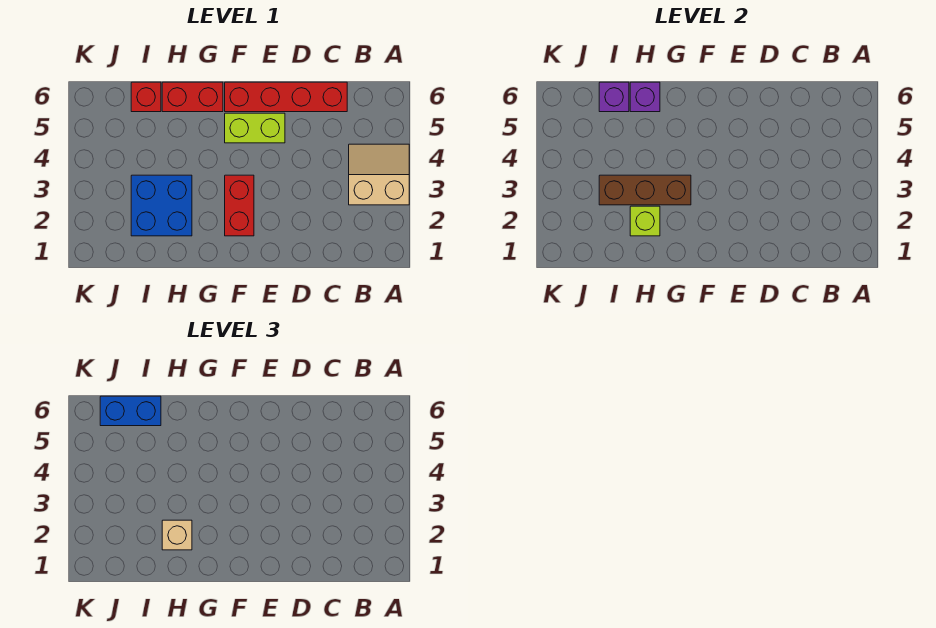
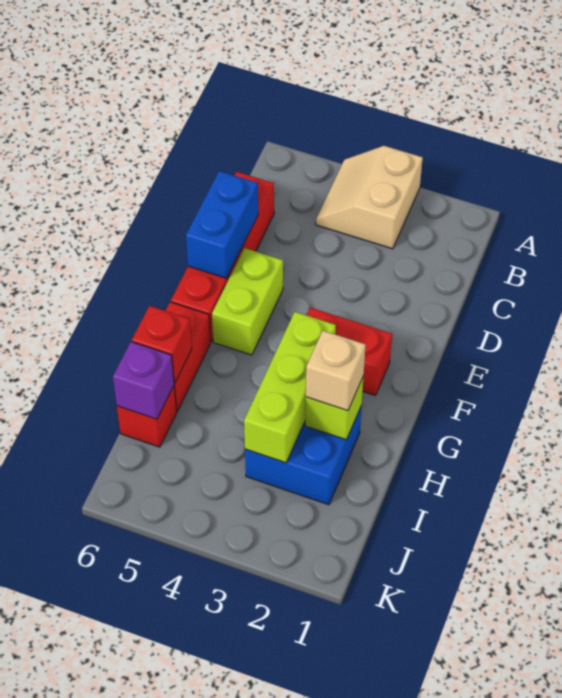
brown brick G3:I3 level 2 -> lime brick G3:I3 level 2
purple brick H6 level 2 -> red brick H6 level 2
blue brick I6:J6 level 3 -> blue brick D6:E6 level 2

